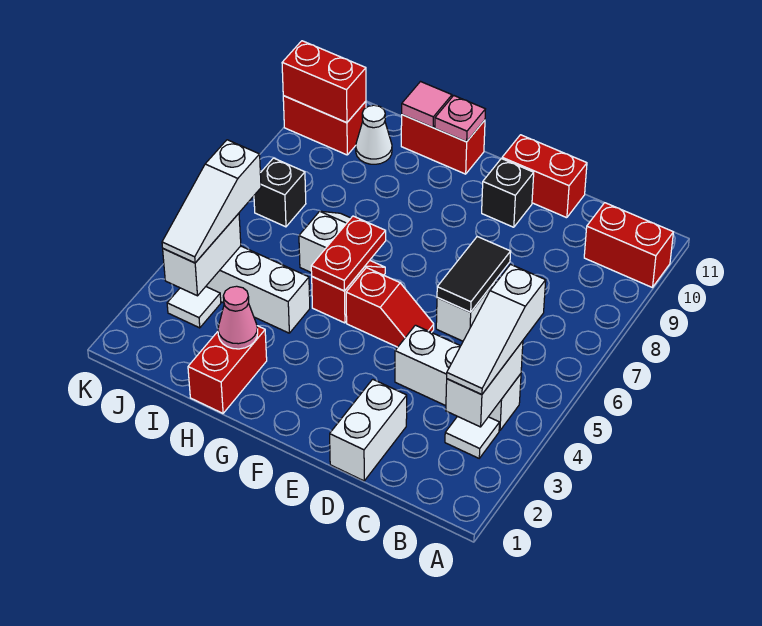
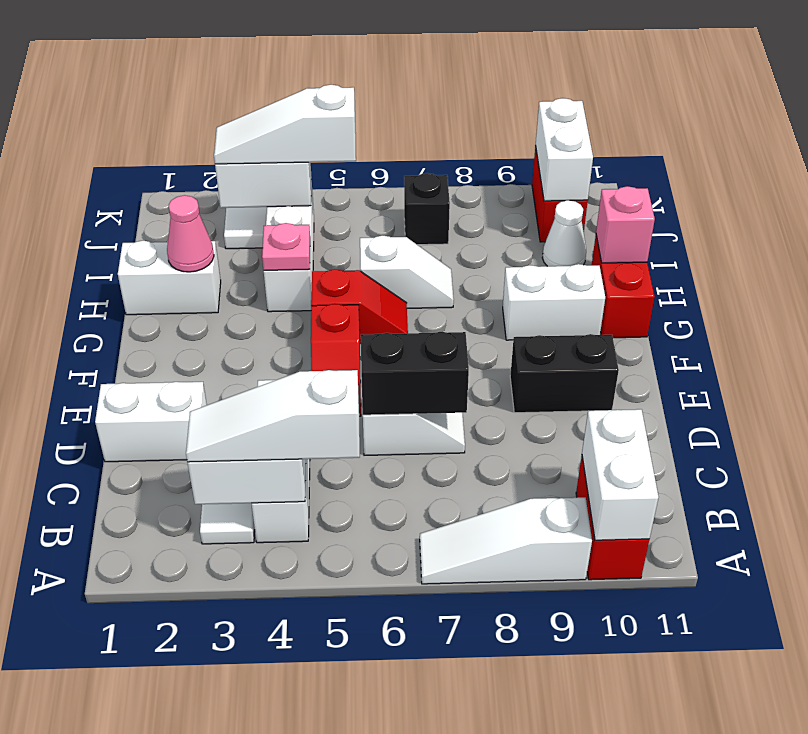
none -> white slope A7:A9 level 1 top 9
none -> white brick A10:B10 level 2
black tile D6:D7 level 2 -> black brick D6:D7 level 2
red brick D11:E11 level 1 -> none
black brick E10 level 1 -> black brick E9:E10 level 1
red plate G5:G6 level 2 -> none
none -> white brick G9:G10 level 1
pink plate G11 level 2 -> pink plate H4 level 2
red brick H1:H2 level 1 -> white brick H1:H2 level 1
pink tile H11 level 2 -> pink brick H11 level 2
red brick J10:K10 level 2 -> white brick J10:K10 level 2

